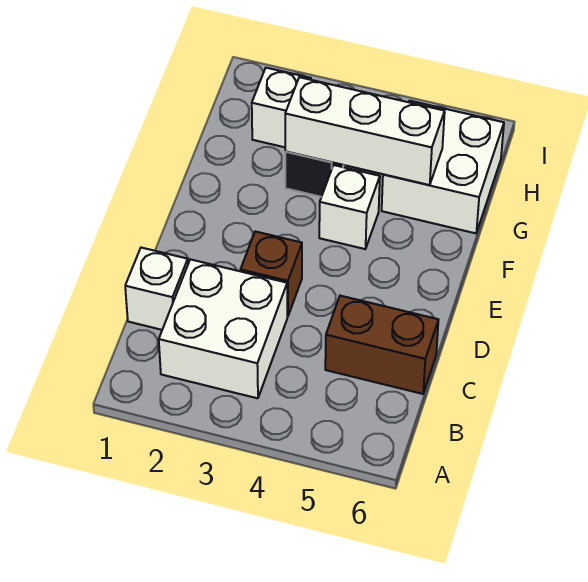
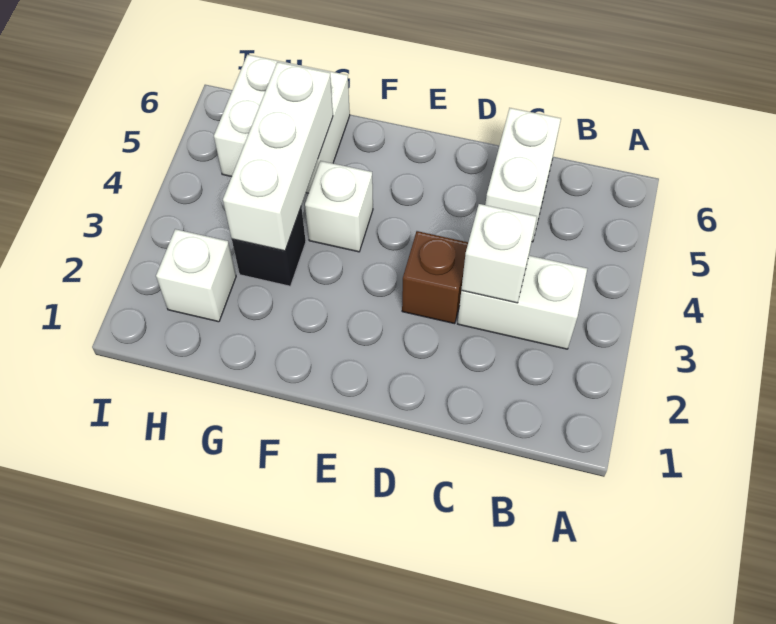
white brick B2:C3 level 1 -> white brick B3:C3 level 1
white brick C1 level 1 -> white brick C3 level 2
brown brick C5:C6 level 1 -> white brick C5:C6 level 1

